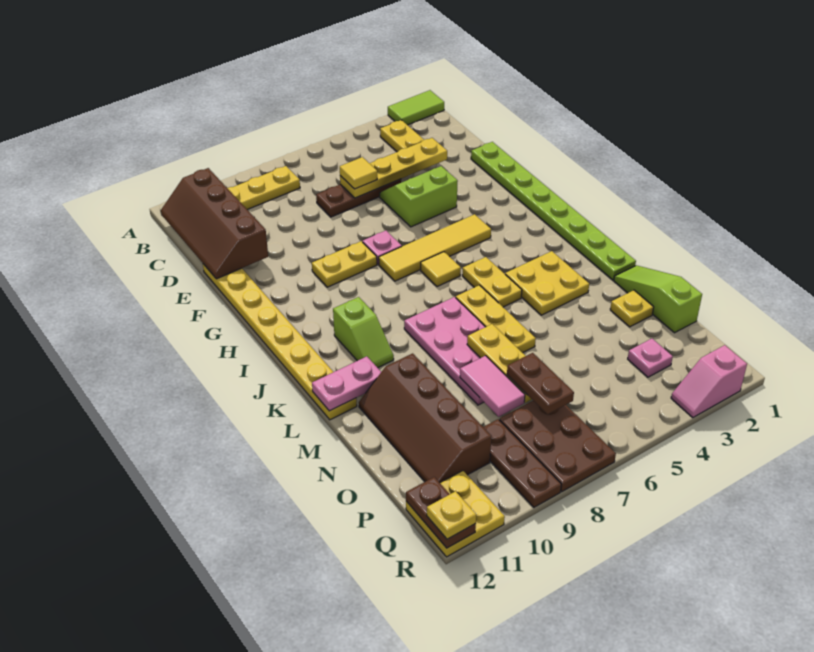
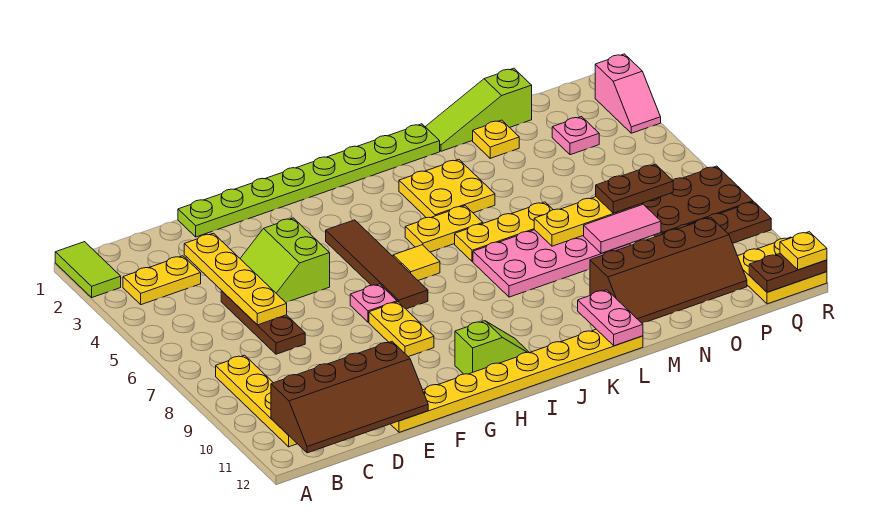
yellow tile D6 level 3 -> none
yellow tile H4:H7 level 1 -> brown tile H4:H7 level 1
lime slope J10:K10 level 1 top J -> lime slope H11:I11 level 1 top H

